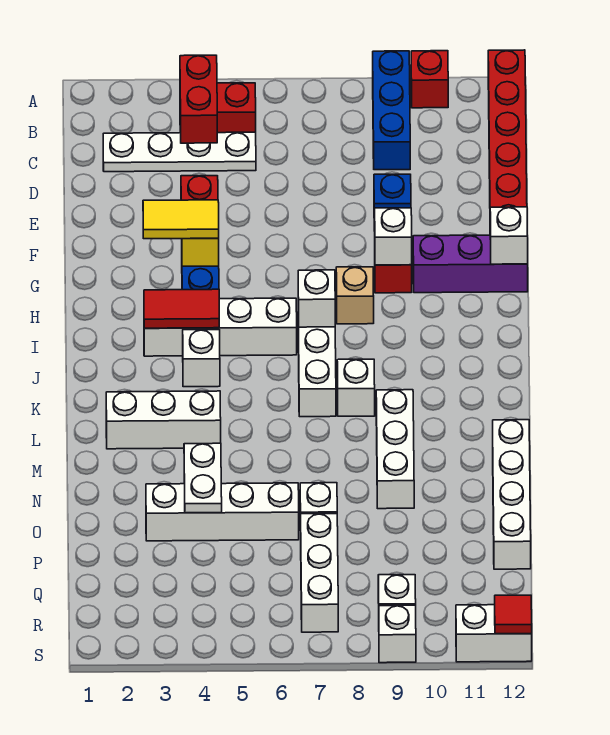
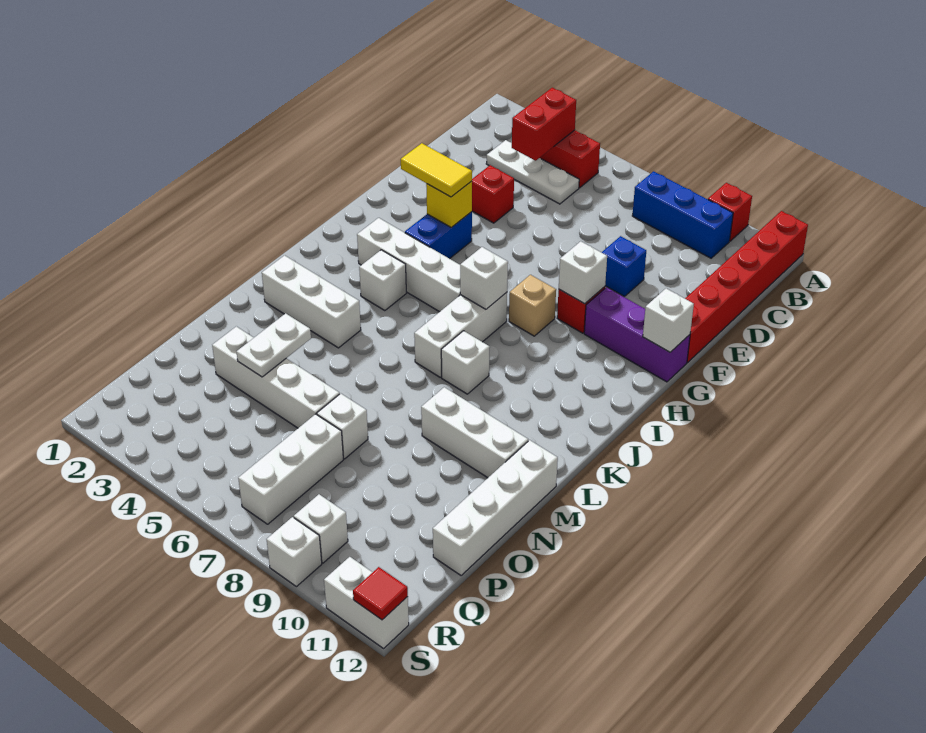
blue brick A9:C9 level 1 -> blue brick B8:B10 level 1
white plate C2:C5 level 1 -> white plate C3:C5 level 1
red tile I3:I4 level 2 -> none
white brick L9:N9 level 1 -> white brick M9:M11 level 1

